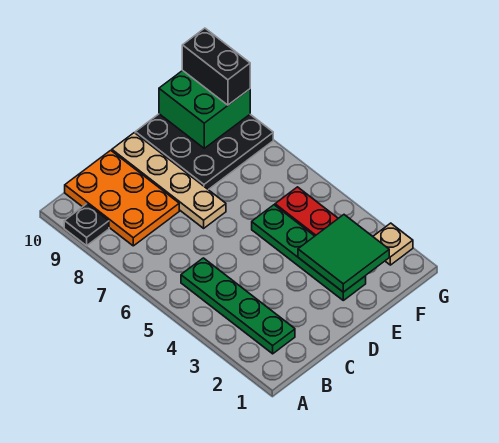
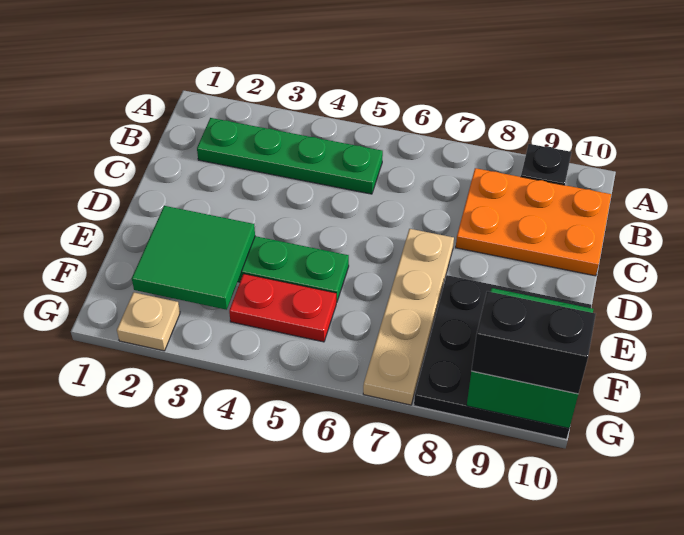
tan plate D7:D10 level 1 -> tan plate D7:G7 level 1

